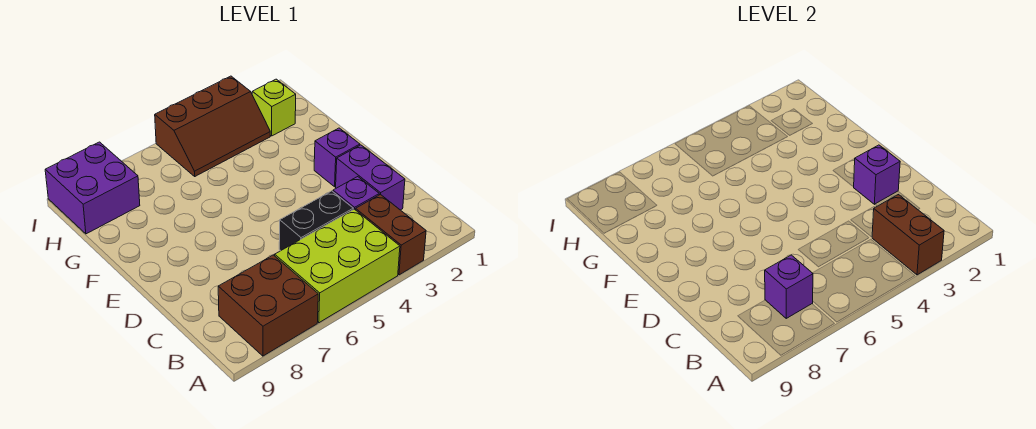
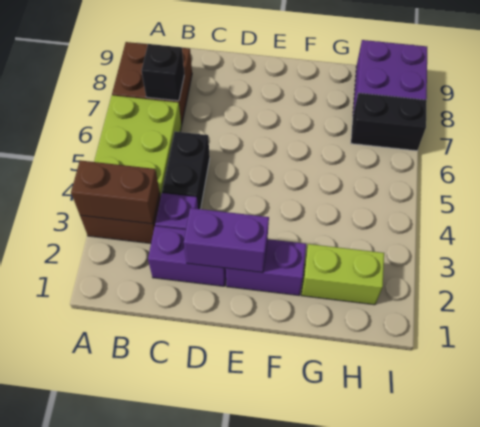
purple brick B7 level 2 -> black brick B7 level 2
purple brick D2 level 2 -> purple brick D2:E2 level 2
purple brick E2 level 1 -> purple brick E2:F2 level 1
lime brick H2 level 1 -> lime brick G2:H2 level 1
brown slope H3:I5 level 1 top I -> none
none -> black brick H7:I7 level 1

